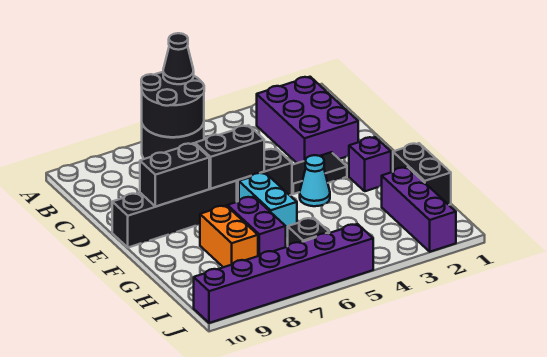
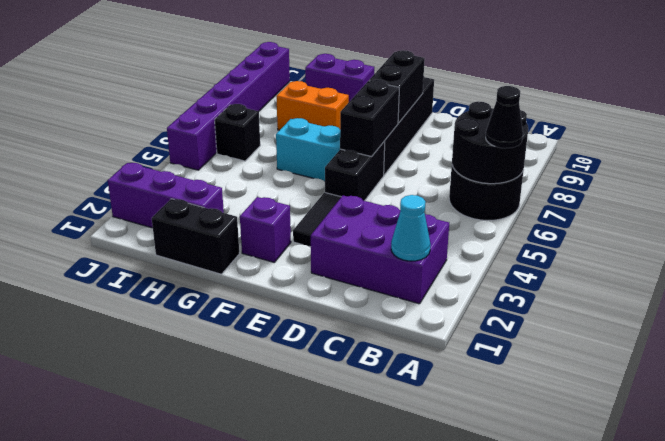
cyan cone F4 level 1 -> cyan cone B2 level 2
purple brick G7:H7 level 1 -> purple brick G10:H10 level 1

